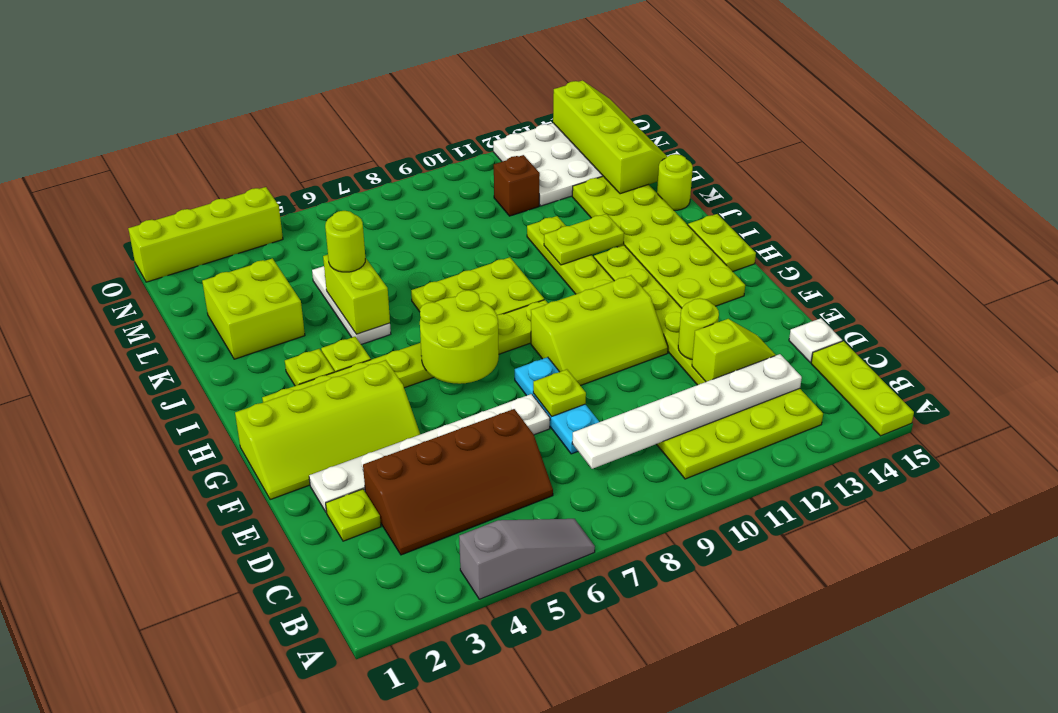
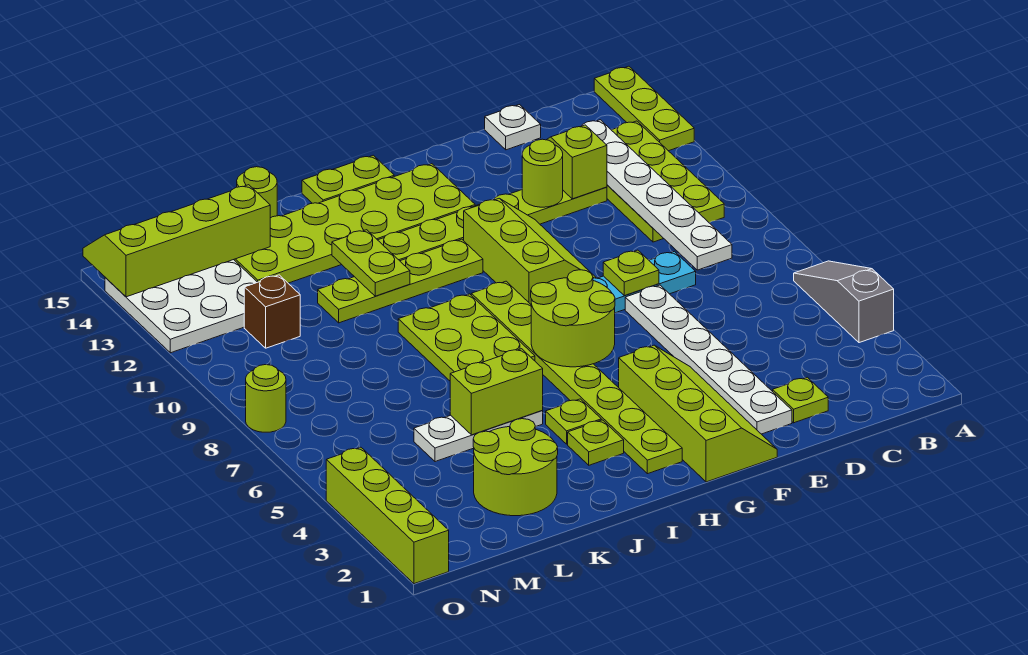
lime plate A15:C15 level 1 -> lime plate A13:A15 level 1
brown slope C3:D6 level 1 top D -> none
lime brick K2:L3 level 1 -> lime round brick K2:L3 level 1
lime round brick K5 level 3 -> lime round brick O8 level 1

